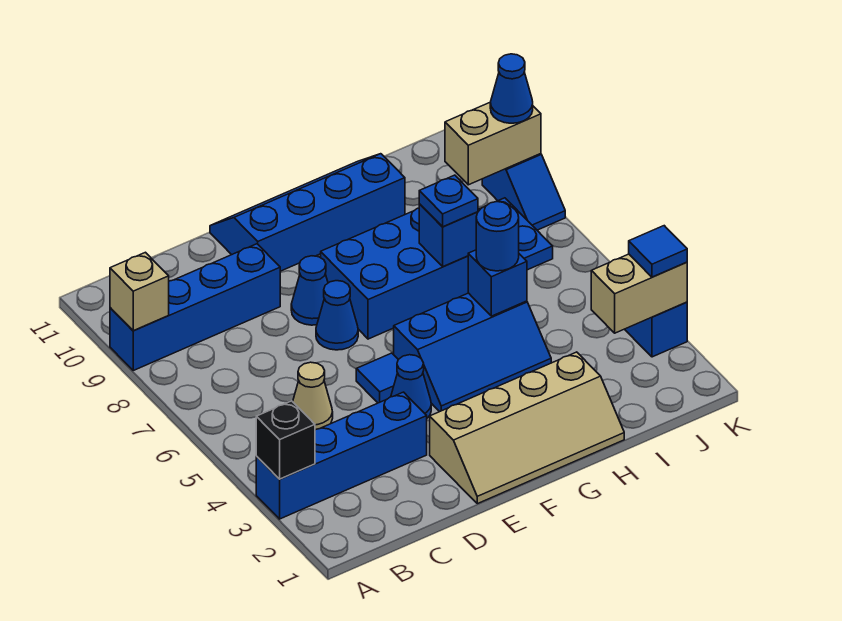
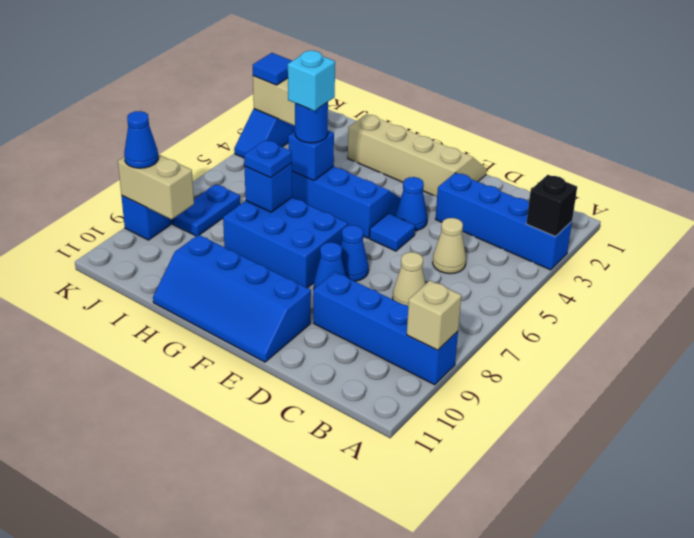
none -> tan cone C7 level 1
none -> cyan brick H5 level 4

